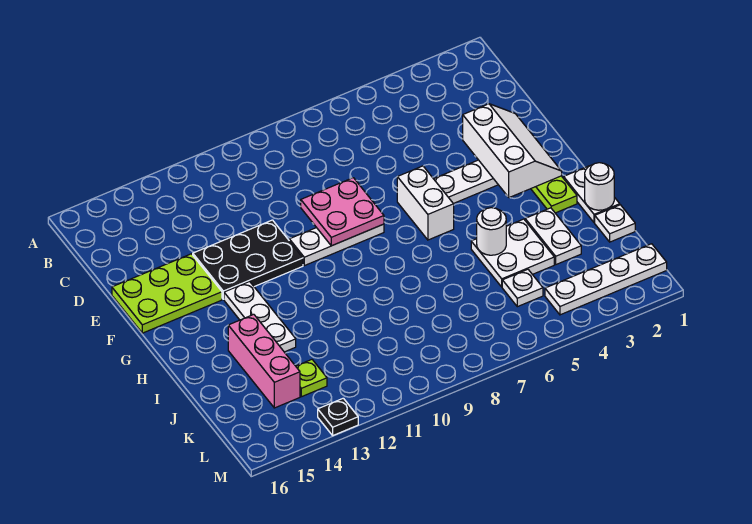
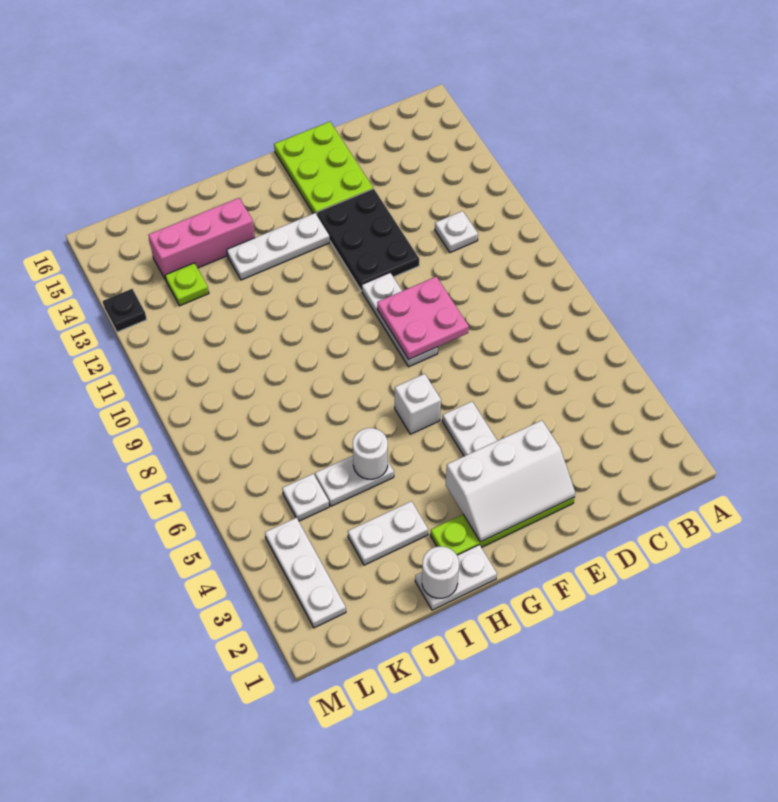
white brick F6:G6 level 1 -> white brick G6 level 1
white plate I4:J5 level 1 -> white plate I5:J5 level 1
white plate J1 level 1 -> white plate C11 level 1
white plate L1:L4 level 1 -> white plate L2:L4 level 1

